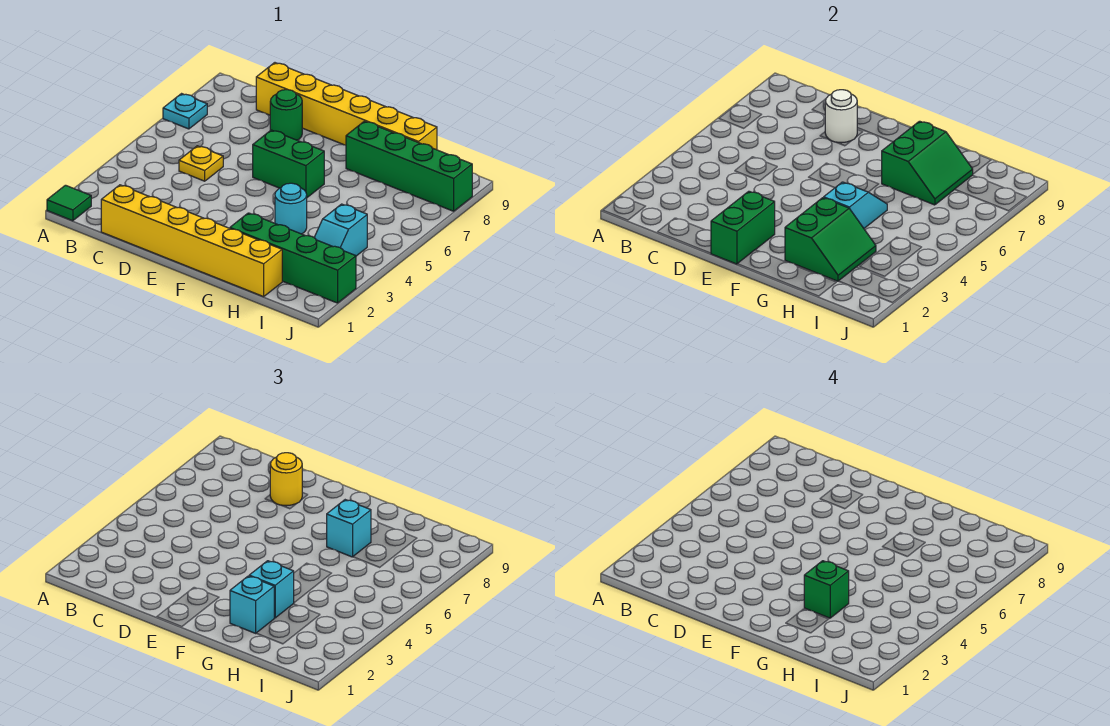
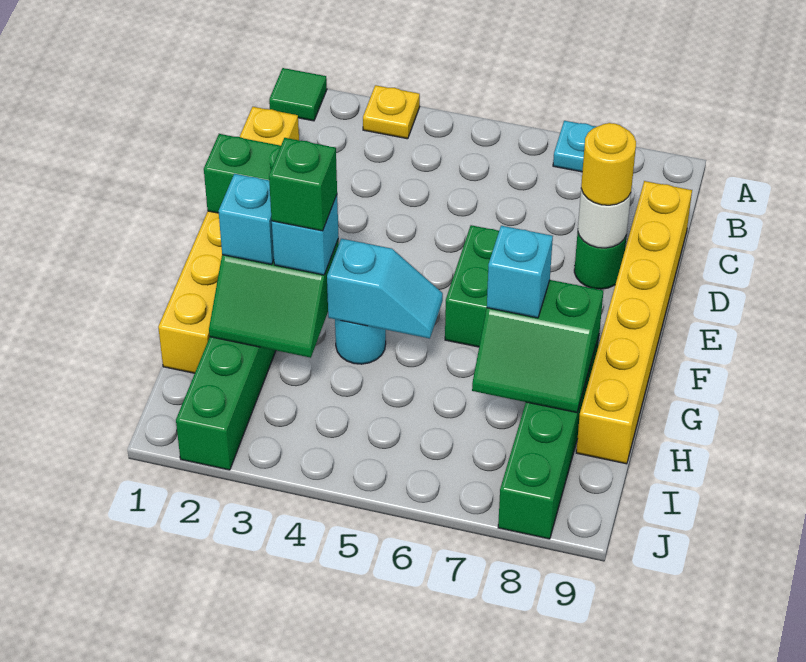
yellow plate C5 level 1 -> yellow plate A3 level 1
cyan slope I3:I4 level 1 top 4 -> none

